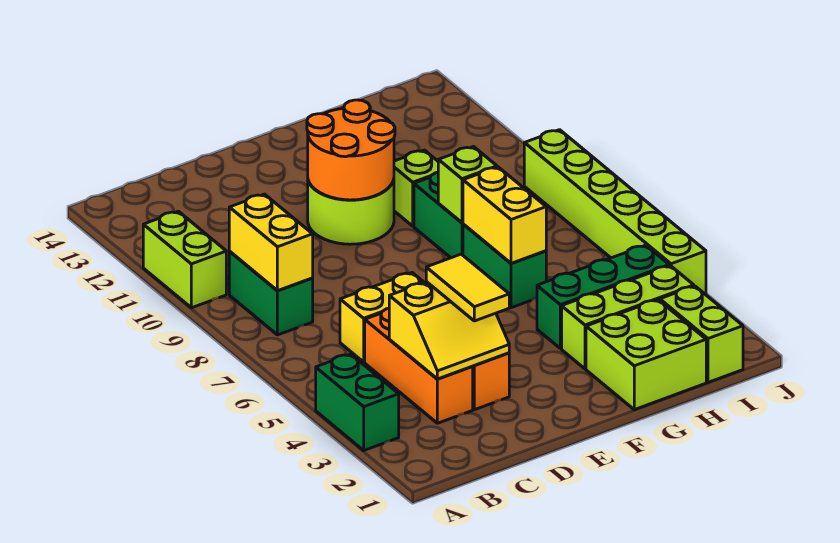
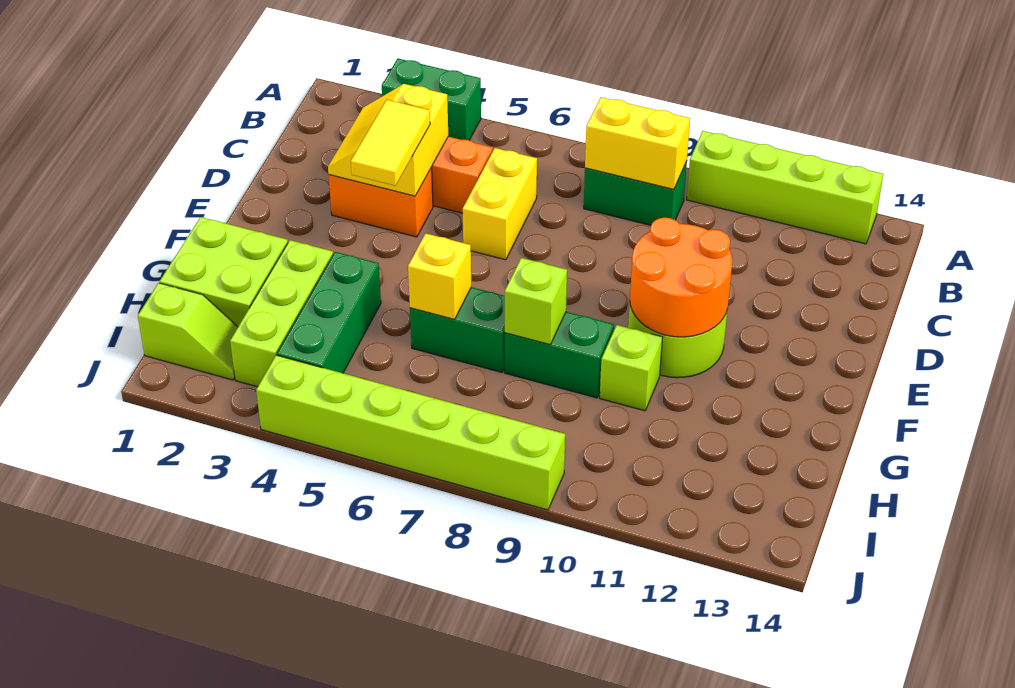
lime brick A10:A11 level 1 -> lime brick A10:A13 level 1
yellow tile D3:D4 level 3 -> yellow tile D4:E4 level 3
yellow brick G6:G7 level 2 -> yellow brick G6 level 2
lime brick I1:I2 level 1 -> lime slope I1:I2 level 1 top 1

